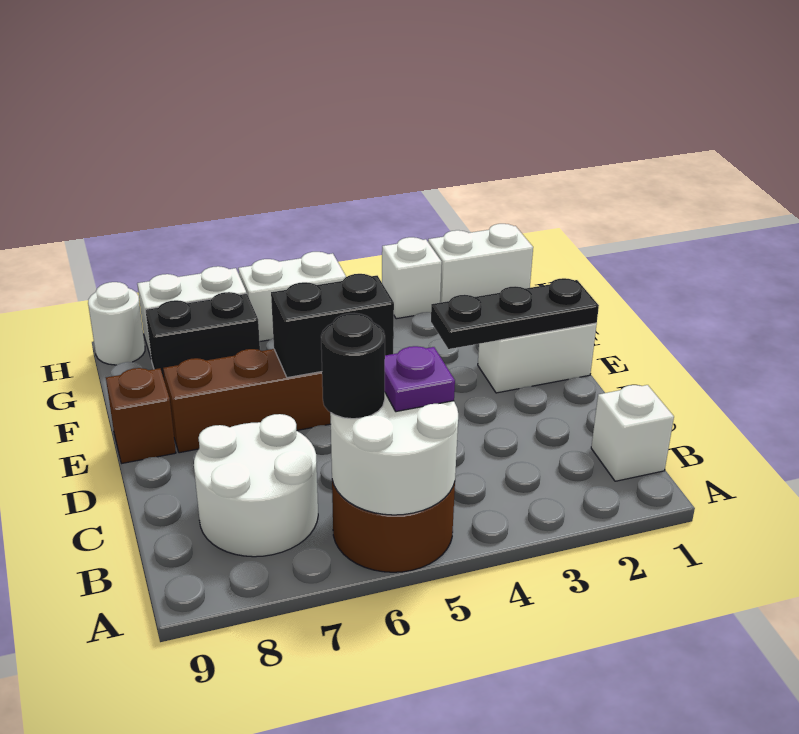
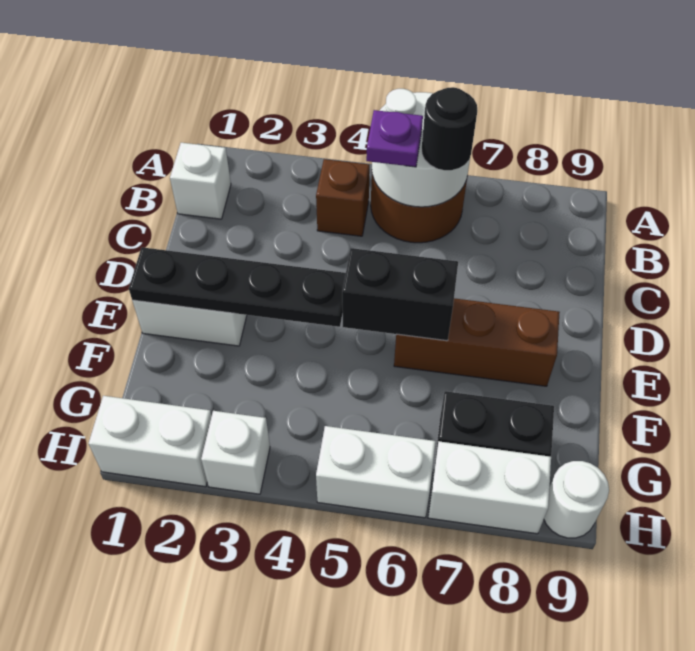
white round brick B7:C8 level 1 -> none
black plate E1:E3 level 2 -> black plate E1:E4 level 2
brown brick E9 level 1 -> brown brick B4 level 1

